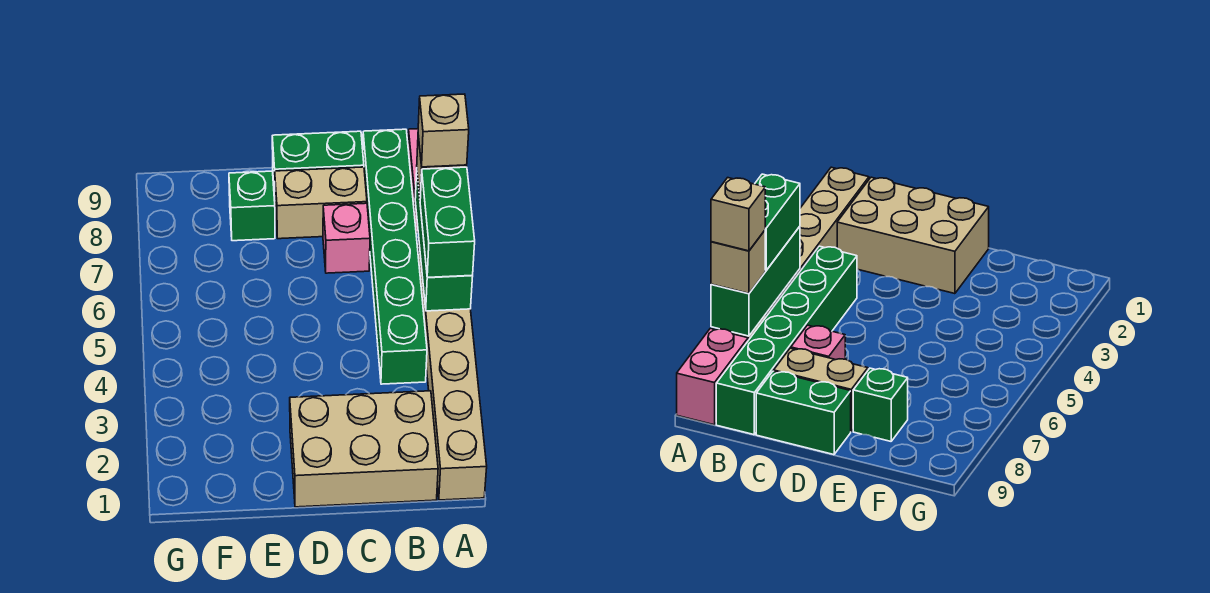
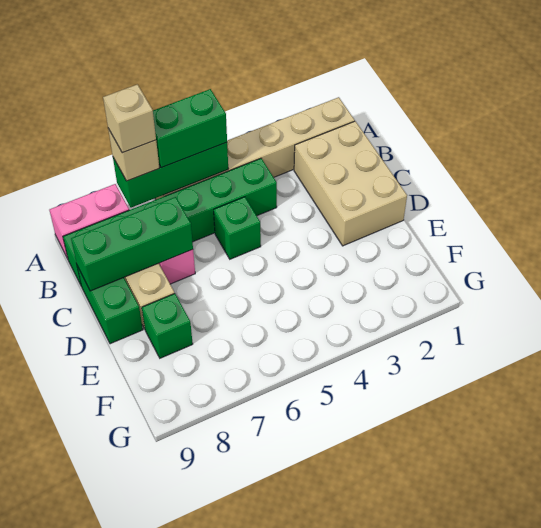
none -> green brick C5 level 1
none -> green brick C7:C9 level 2

